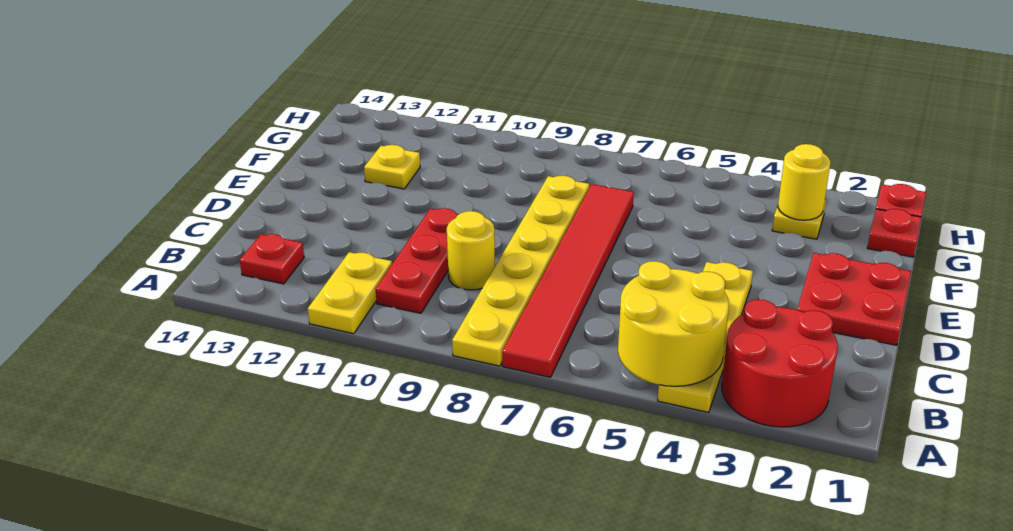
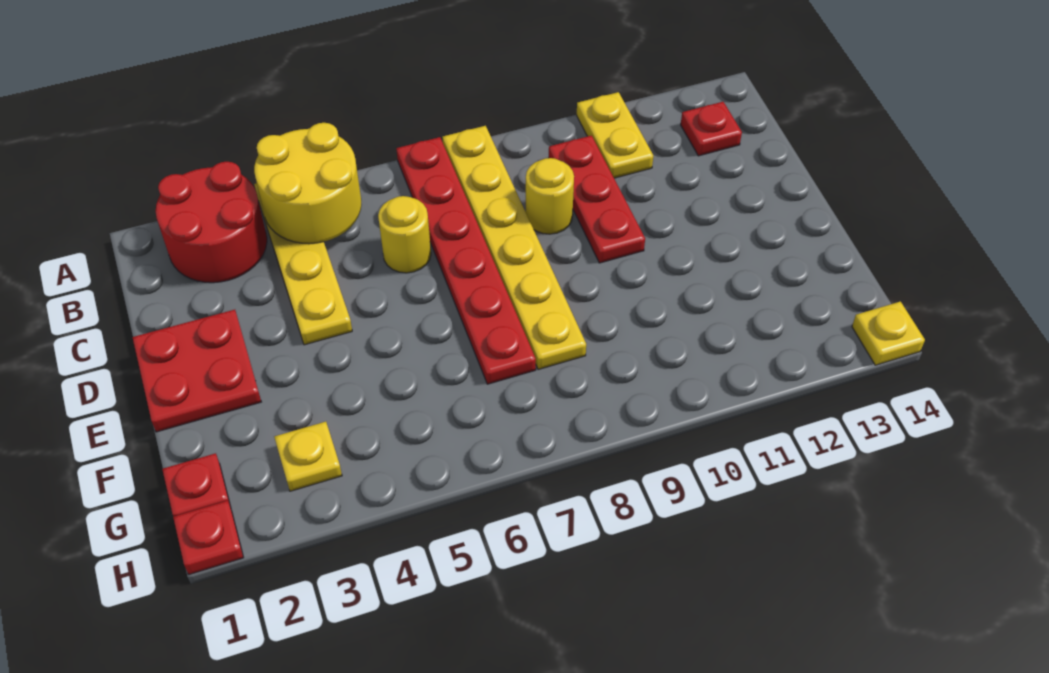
red tile A7:F7 level 1 -> red plate A7:F7 level 1
yellow plate F12 level 1 -> yellow plate H14 level 1
yellow round brick G3 level 2 -> yellow round brick C6 level 1

